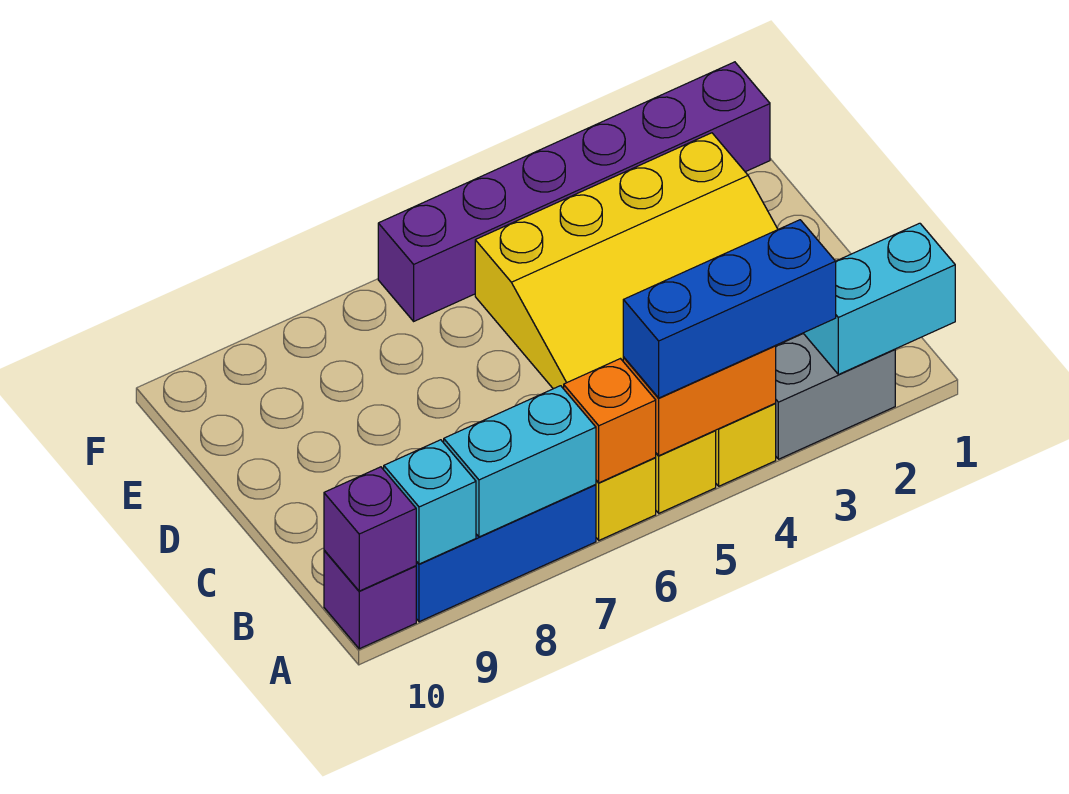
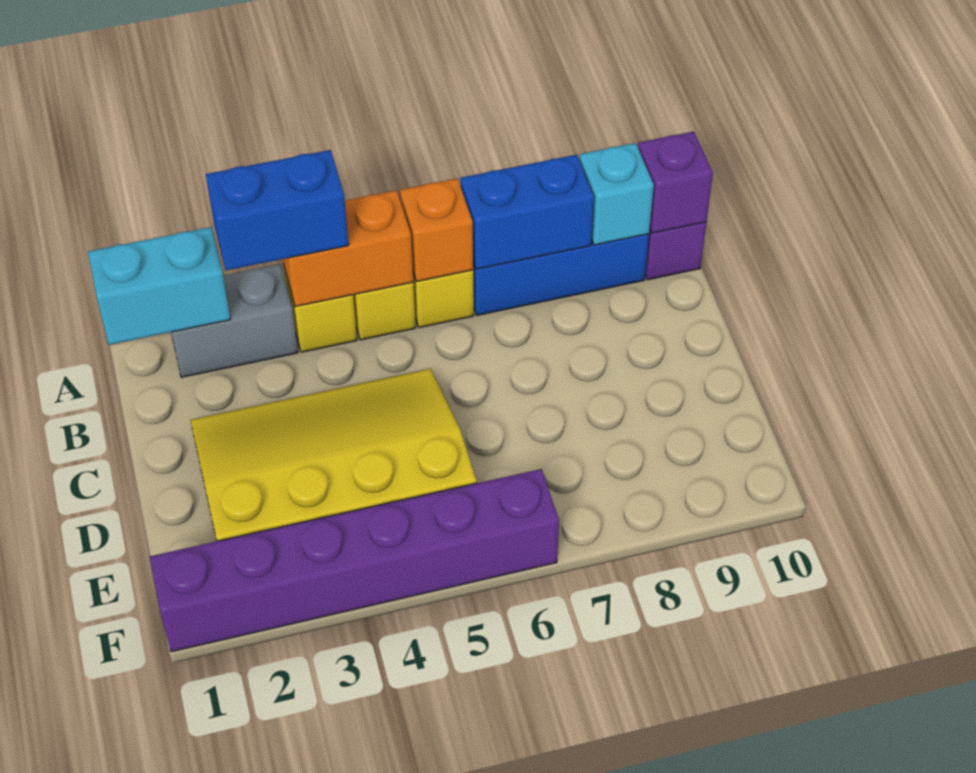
blue brick A3:A5 level 3 -> blue brick A3:A4 level 3
cyan brick A7:A8 level 2 -> blue brick A7:A8 level 2

